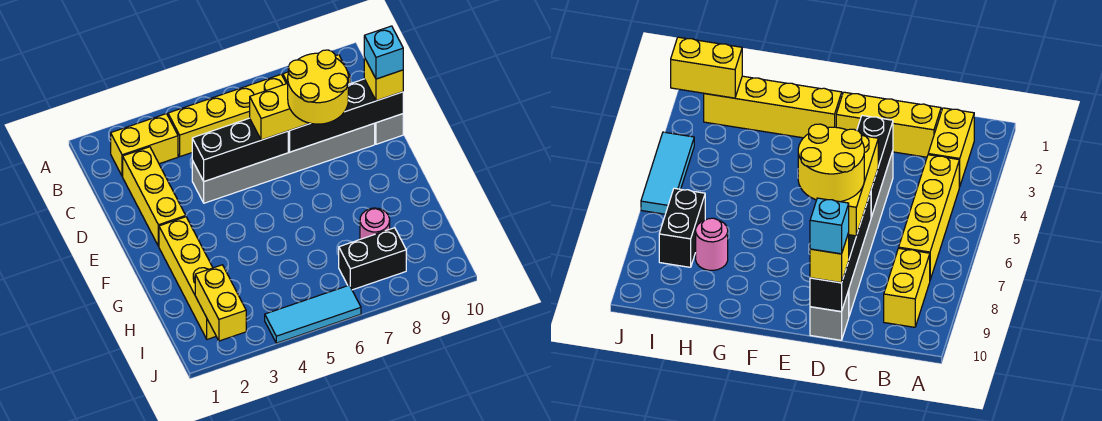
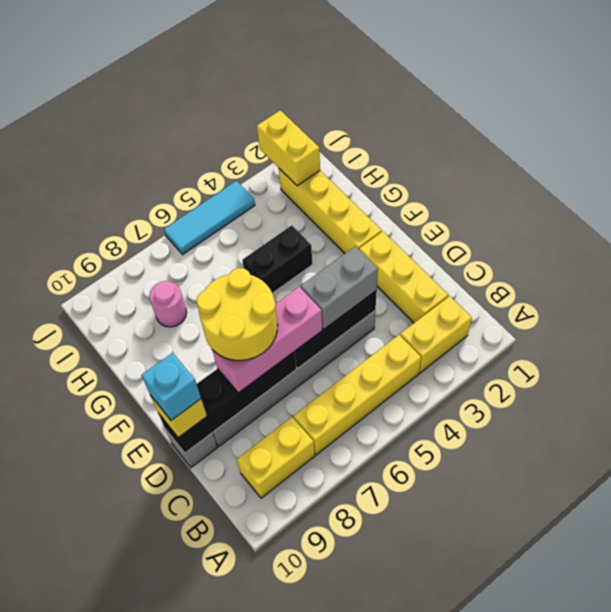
none -> grey brick D4:D5 level 3
yellow brick D6:D8 level 3 -> pink brick D6:D8 level 3
black brick I7:I8 level 1 -> black brick G4:G5 level 1

